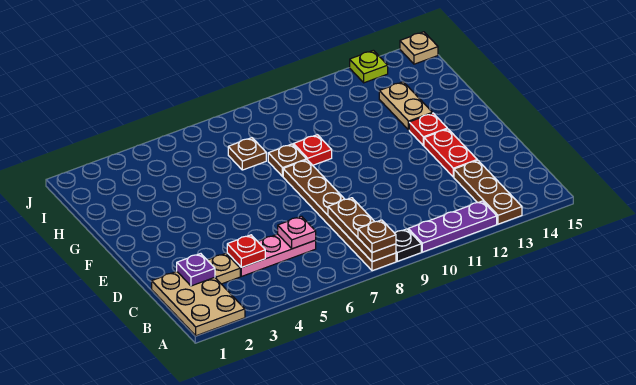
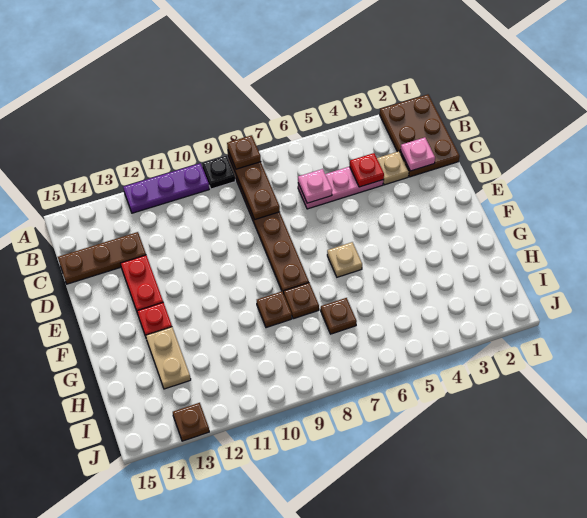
tan plate A1:C2 level 1 -> brown plate A1:C2 level 1
brown plate A13:C13 level 1 -> brown plate C13:C15 level 1
purple plate C2 level 2 -> pink plate C2 level 2
red plate G9 level 1 -> brown plate G9 level 1
lime plate J13 level 1 -> brown plate J13 level 1
tan plate J15 level 1 -> tan plate F6 level 1

